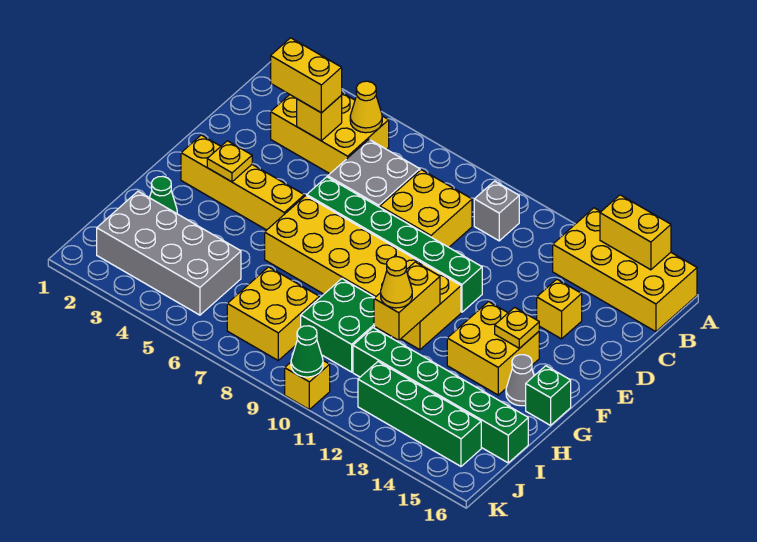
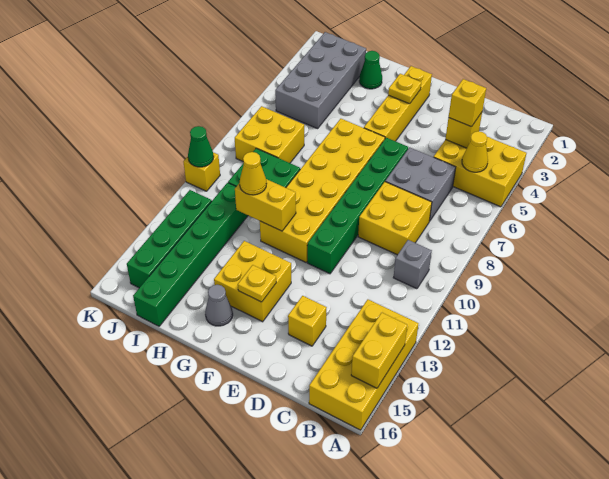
yellow brick B3:C5 level 1 -> yellow brick A4:C5 level 1
yellow brick C3:C4 level 3 -> yellow brick C4 level 3
green brick G16 level 1 -> none

